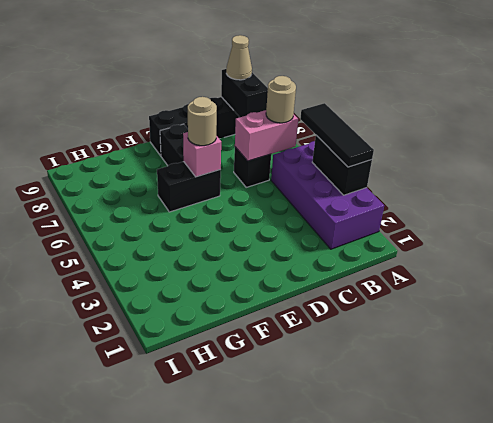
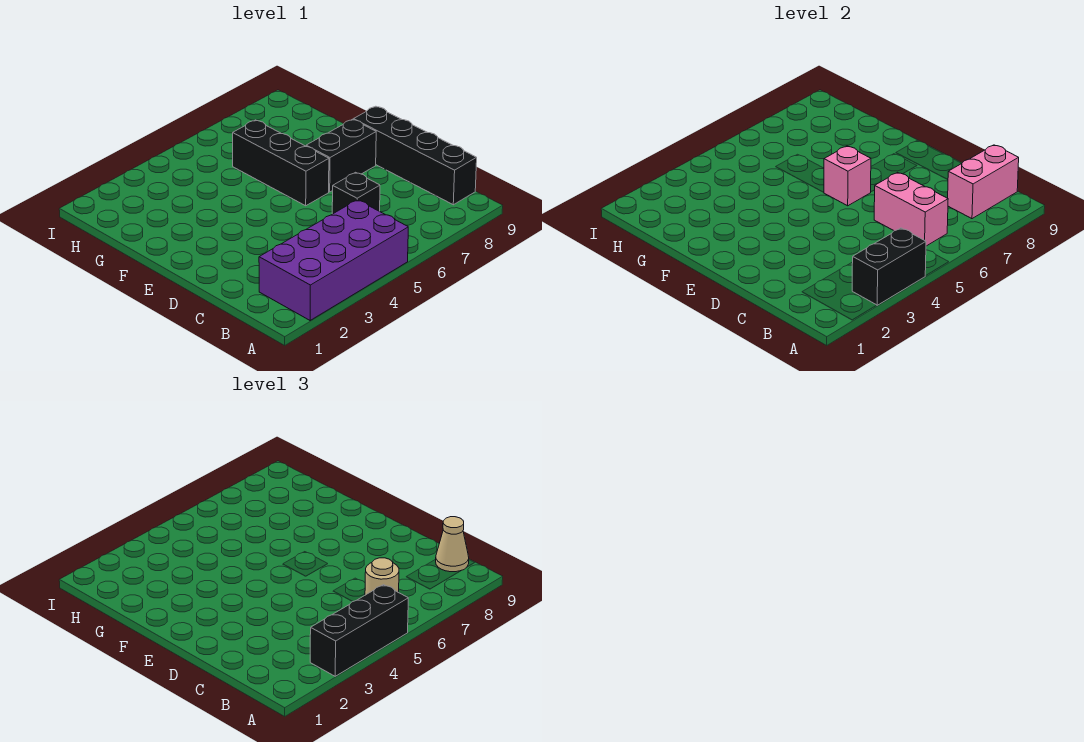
black tile A3:A5 level 3 -> black brick A3:A5 level 3
black brick B8:B9 level 2 -> pink brick B8:B9 level 2
black brick E6:F6 level 1 -> black brick E6:G6 level 1
tan round brick E6 level 3 -> none

